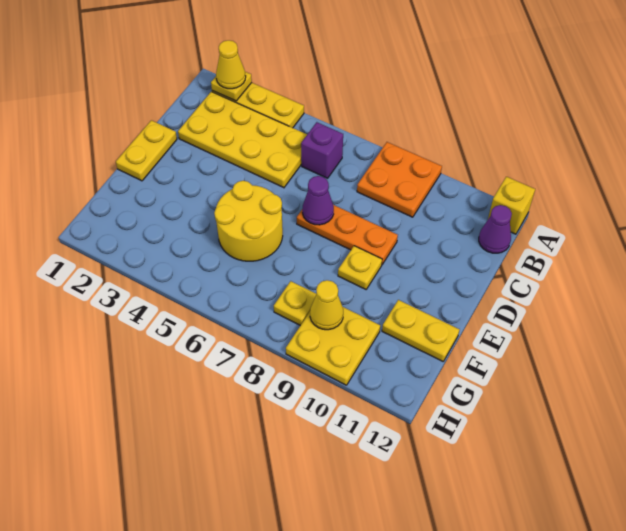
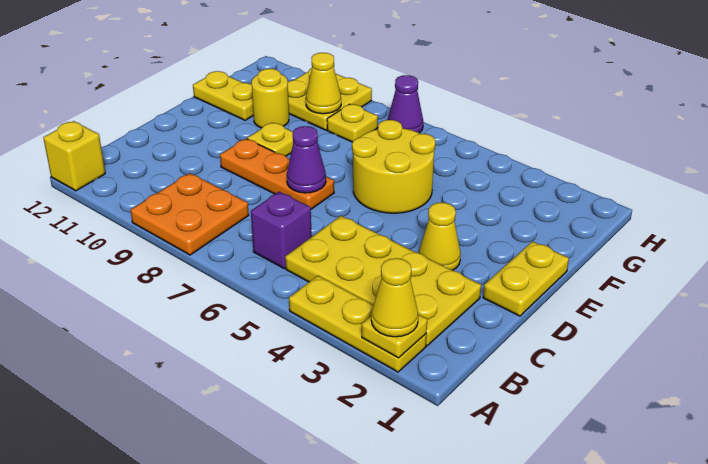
purple cone B12 level 1 -> purple cone H7 level 1
none -> yellow cone D3 level 1
none -> yellow round brick F10 level 1

